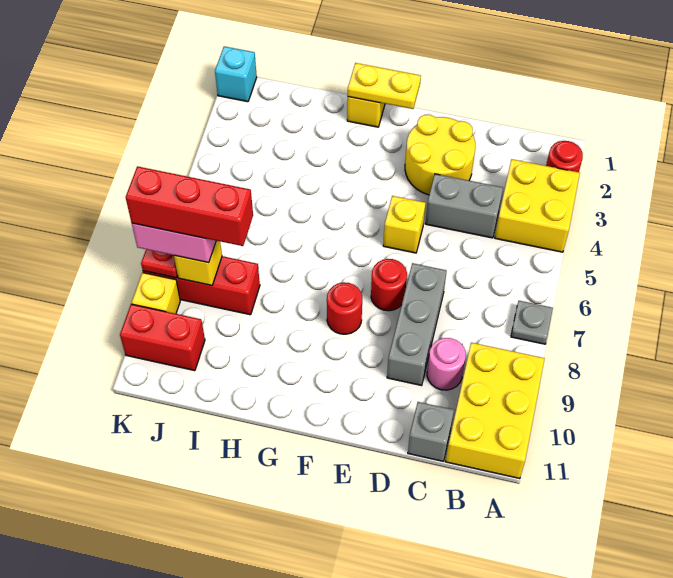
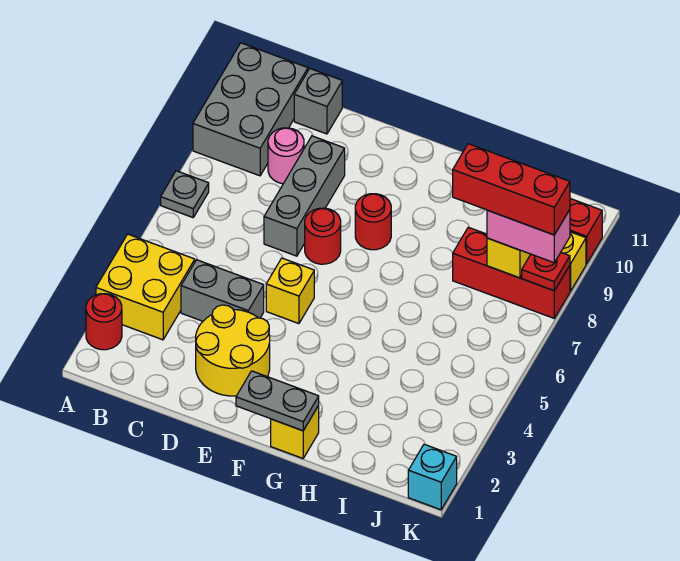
yellow brick A9:B11 level 1 -> grey brick A9:B11 level 1
yellow plate F1:G1 level 2 -> grey plate F1:G1 level 2

